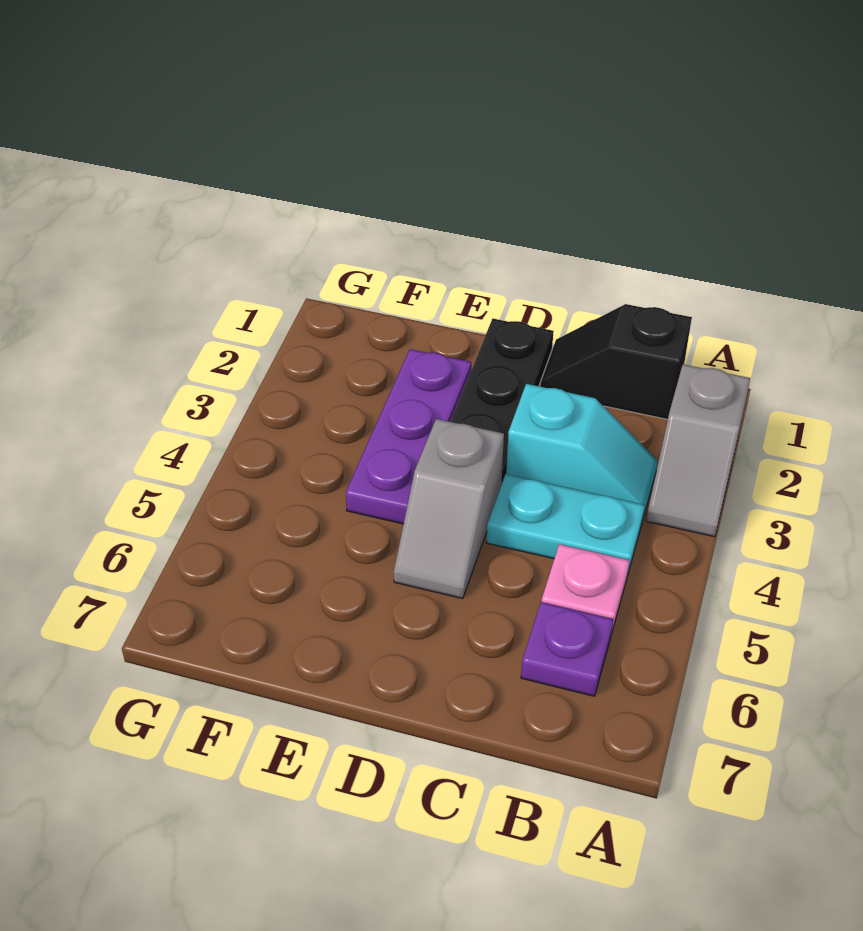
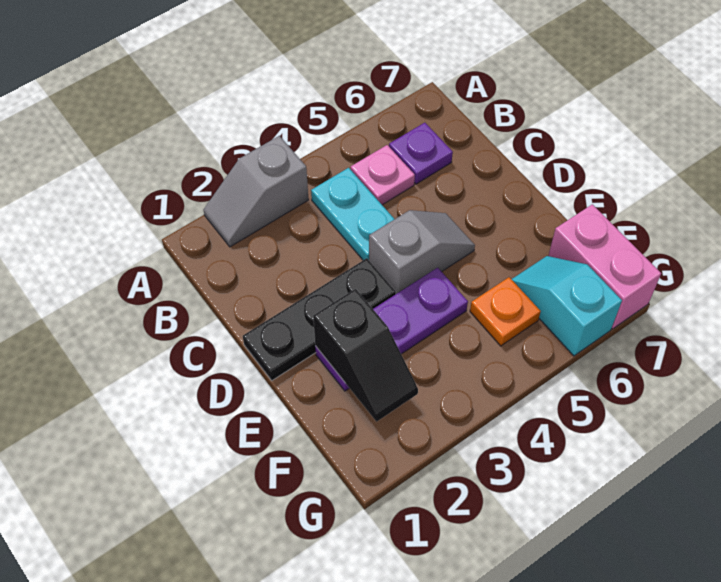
grey slope A2:A3 level 1 top 2 -> grey slope A2:A3 level 1 top 3
black slope B1:C1 level 1 top B -> black slope E2:F2 level 2 top E
cyan slope B3:C3 level 1 top C -> cyan slope F6:G6 level 1 top G
none -> orange plate F5 level 1
none -> pink brick F7:G7 level 1

